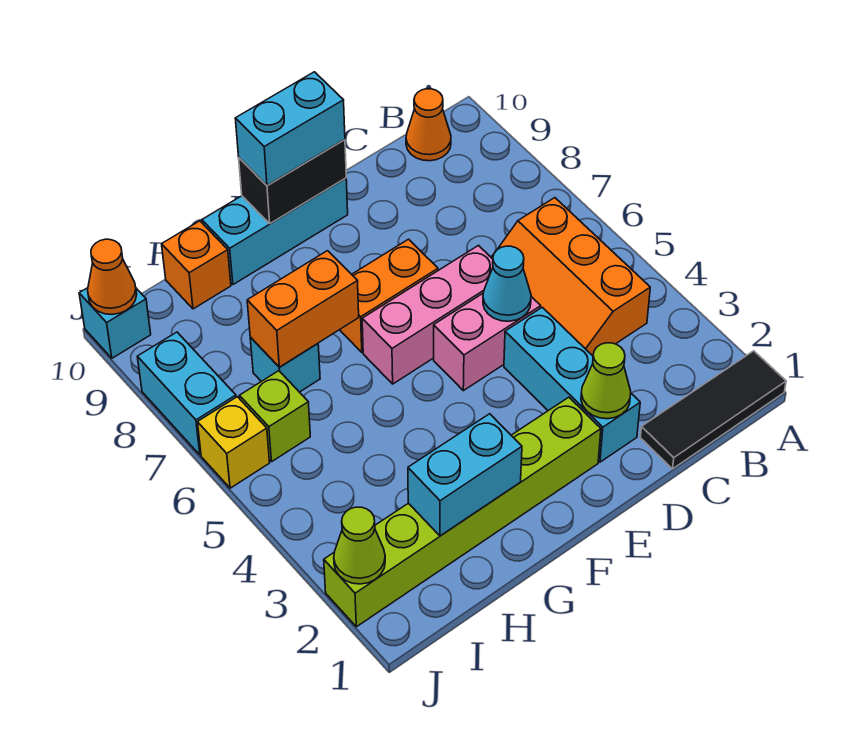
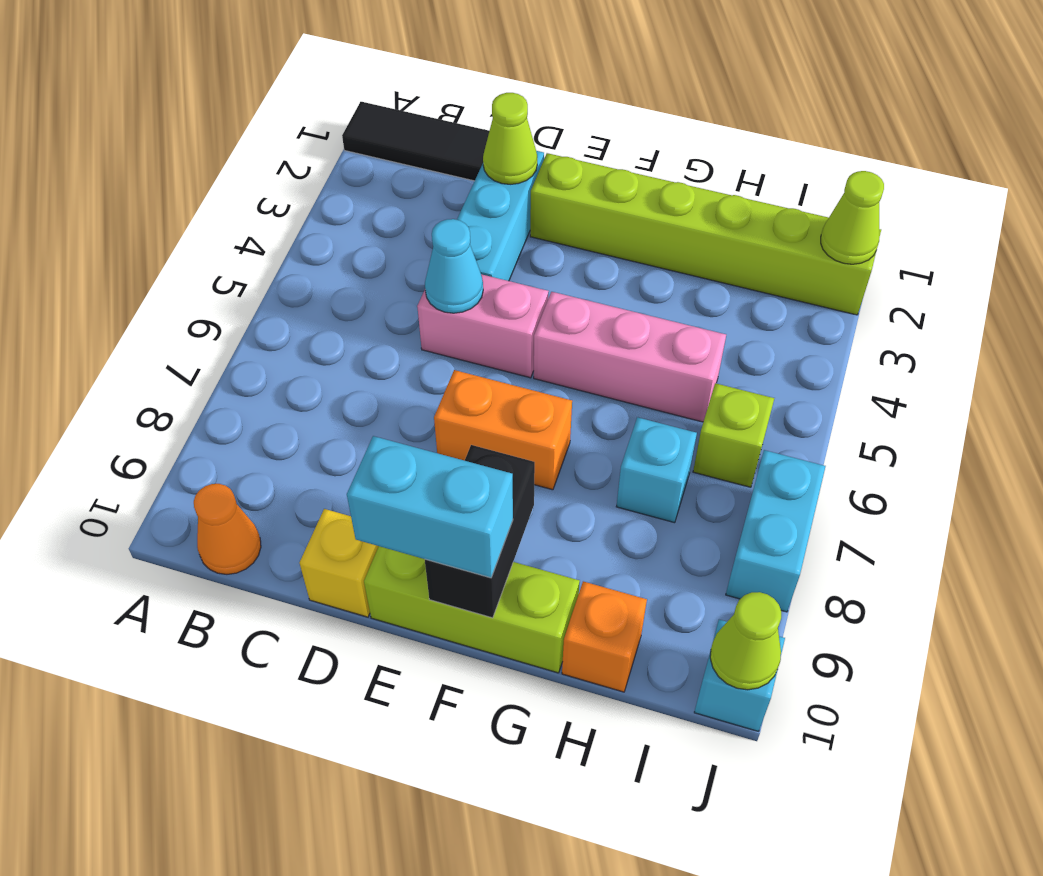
orange slope B4:C6 level 1 top B -> none
pink brick D6:F6 level 1 -> pink brick F5:H5 level 1
cyan brick E10:G10 level 1 -> lime brick E10:G10 level 1
black brick E10:F10 level 2 -> black brick F9:F10 level 2
cyan brick G2:H2 level 2 -> none
orange brick G7:H7 level 2 -> none
yellow brick J6 level 1 -> yellow brick D10 level 1
orange cone J10 level 2 -> lime cone J10 level 2

